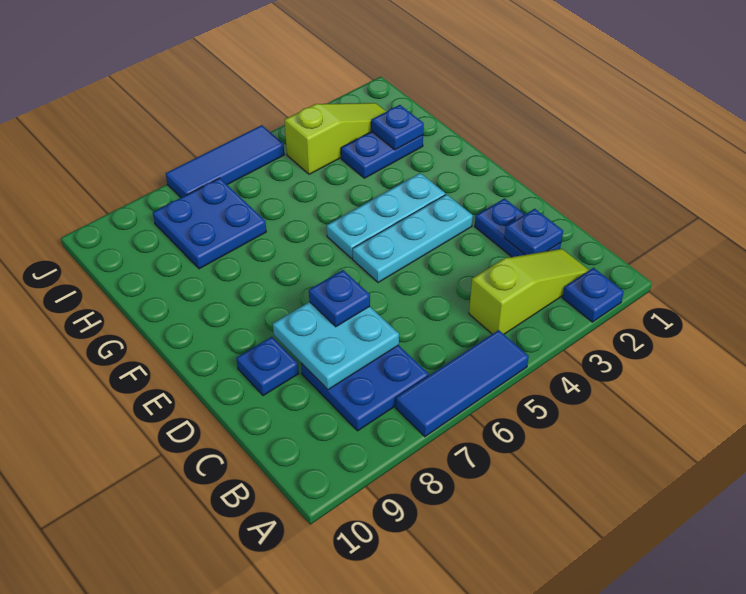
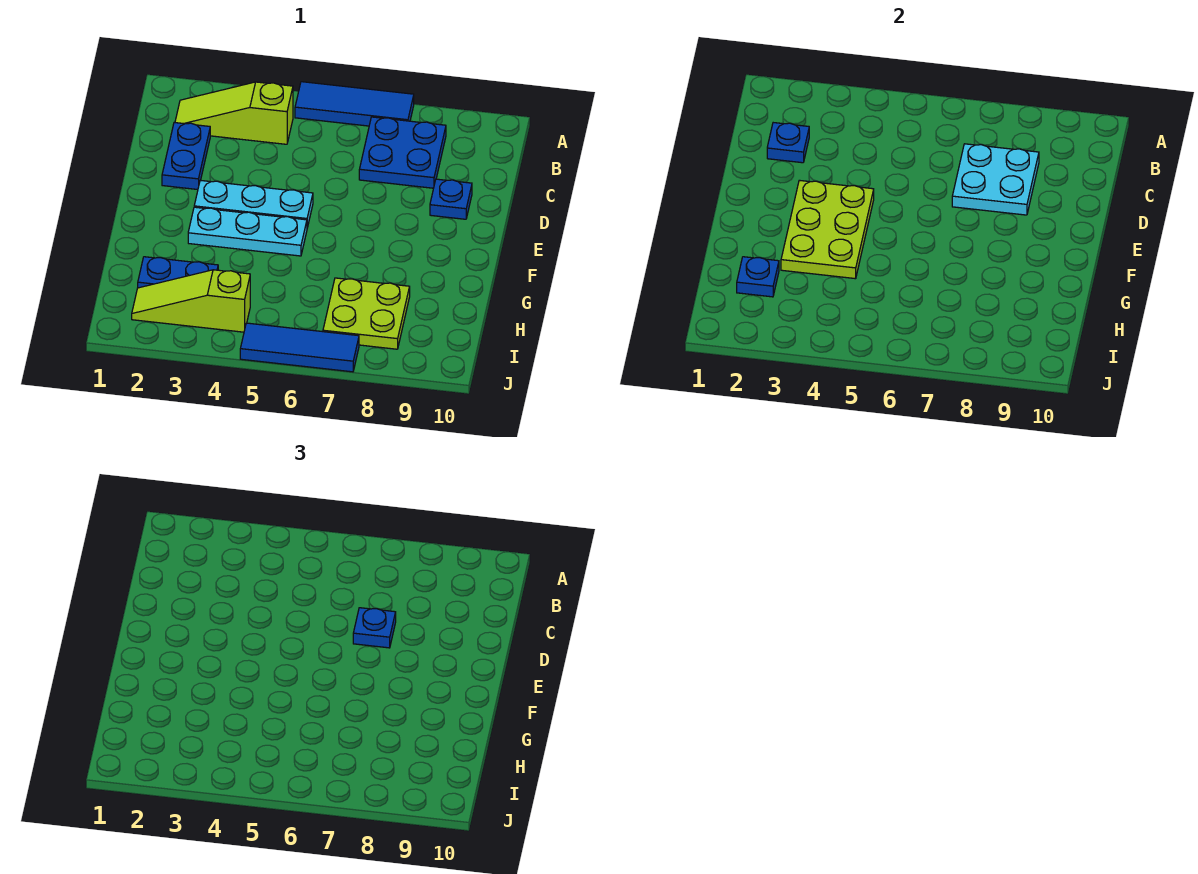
blue plate A2 level 1 -> none
none -> lime plate E3:G4 level 2
blue plate H7:I8 level 1 -> lime plate H7:I8 level 1

